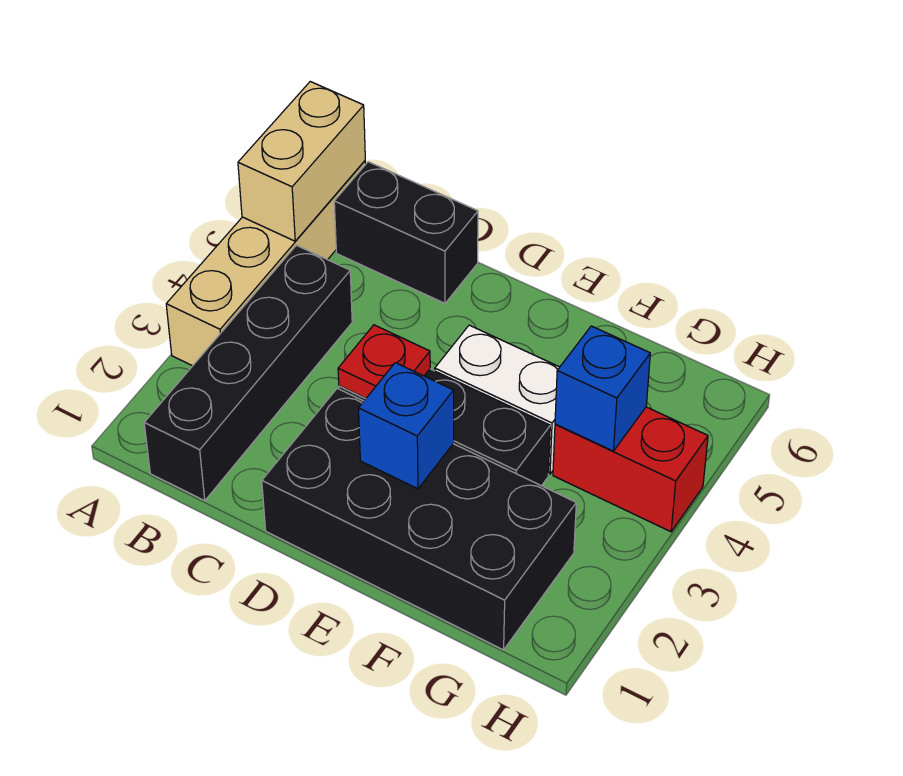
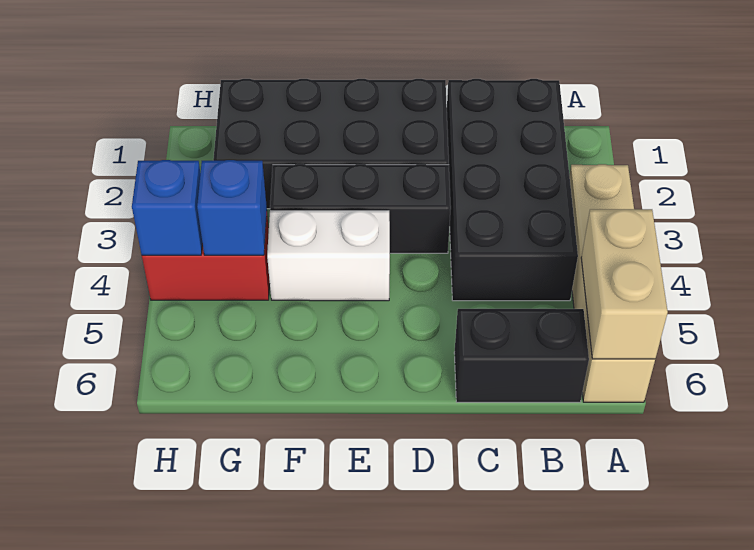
black brick B1:B4 level 1 -> black brick B1:C4 level 1
red plate D3 level 2 -> none
blue brick E2 level 2 -> blue brick H4 level 2

